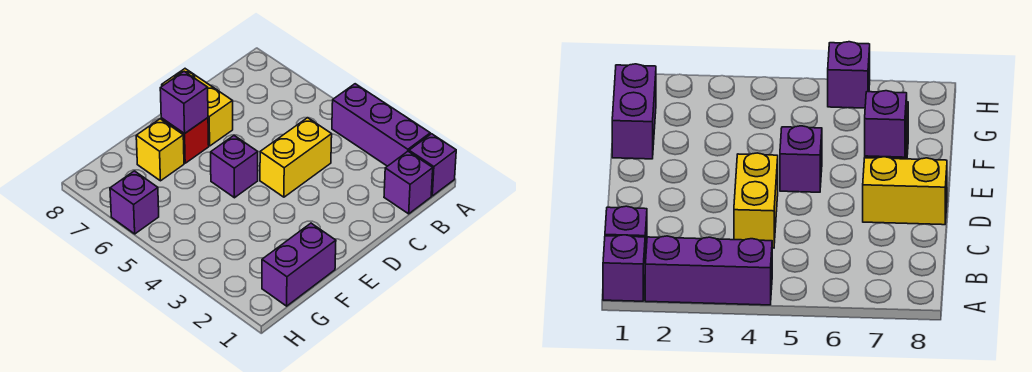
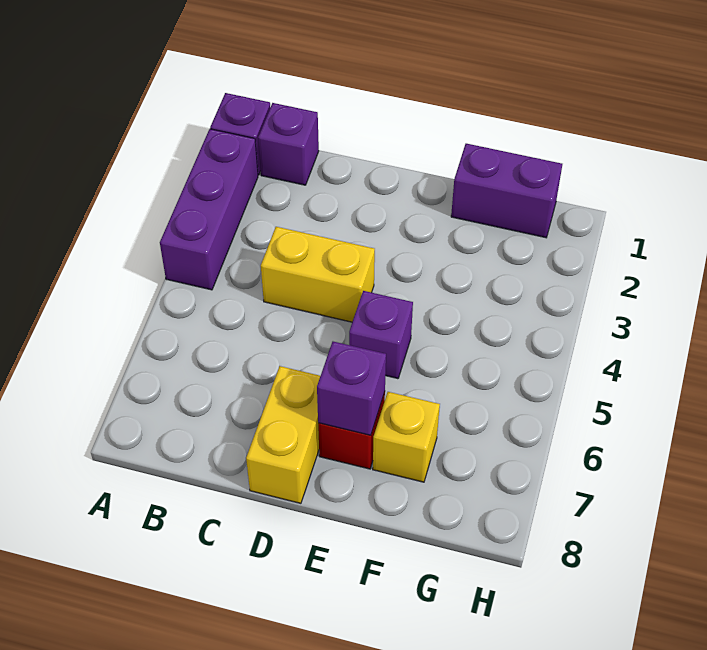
purple brick H6 level 1 -> none

